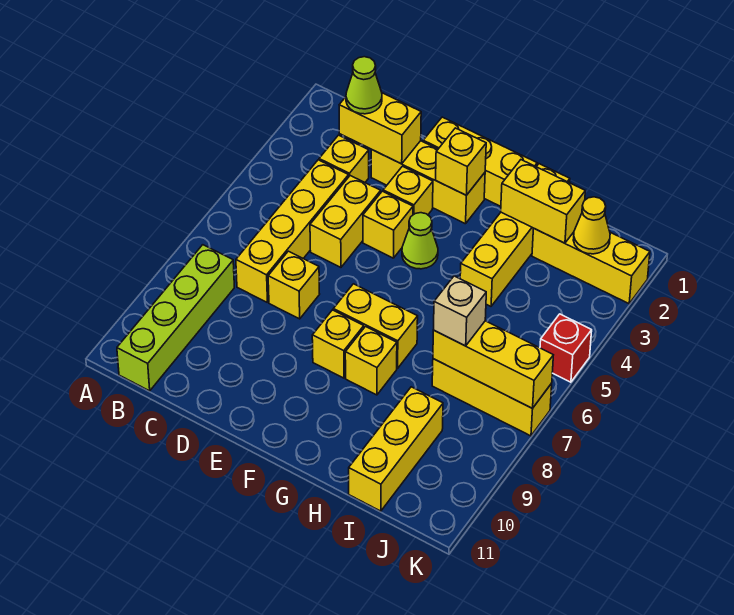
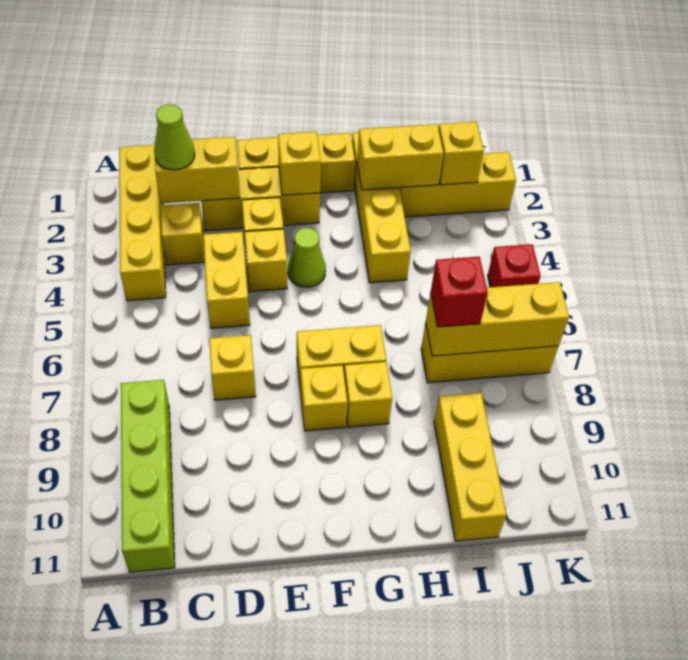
yellow brick C4:C7 level 1 -> yellow brick B1:B4 level 1
tan brick I7 level 3 -> red brick I7 level 3
yellow cone J2 level 2 -> yellow brick J2 level 2

